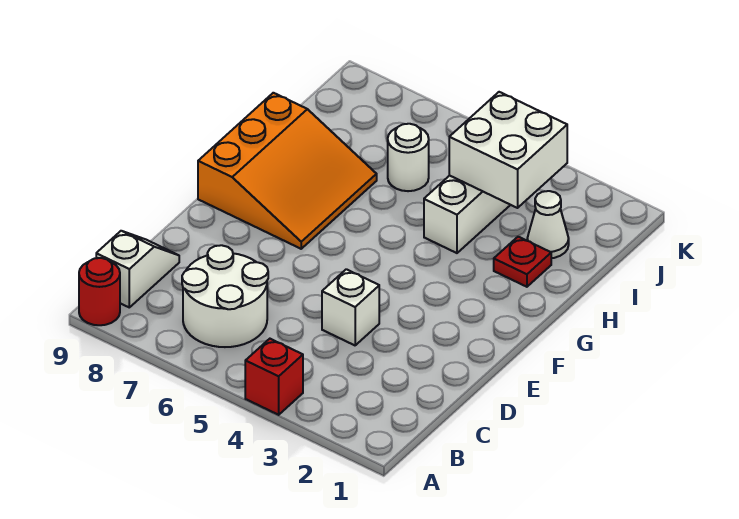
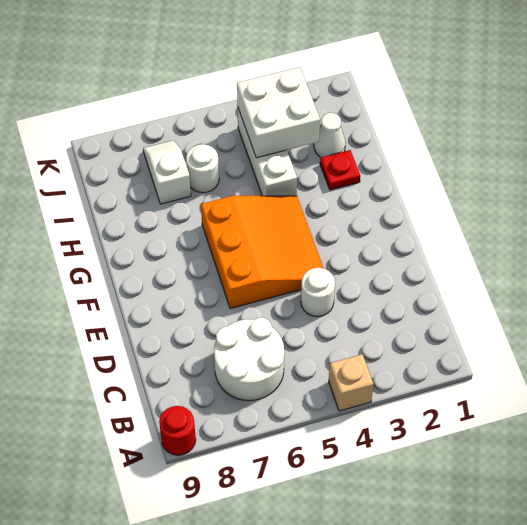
red brick A4 level 1 -> tan brick A4 level 1
white slope B9:C9 level 1 top B -> white slope I7:J7 level 1 top I
white brick D4 level 1 -> white round brick D4 level 1
orange slope F7:H9 level 1 top 9 -> orange slope E4:G6 level 1 top 6

